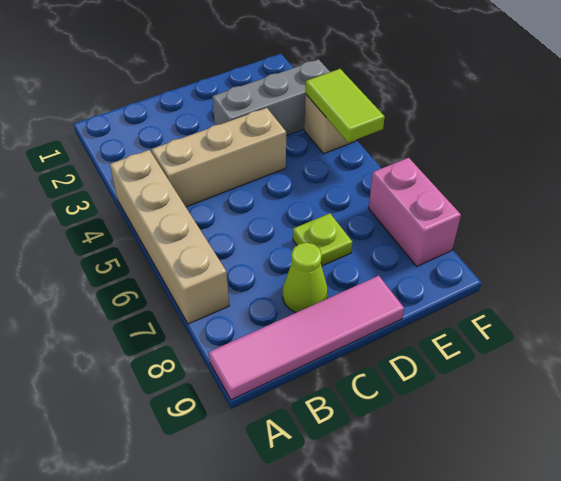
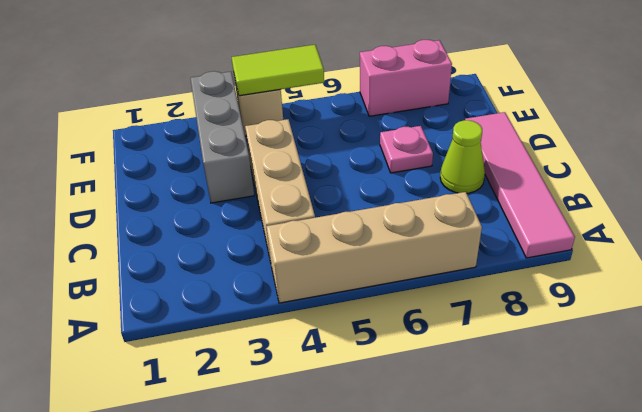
lime plate D7 level 1 -> pink plate D7 level 1

